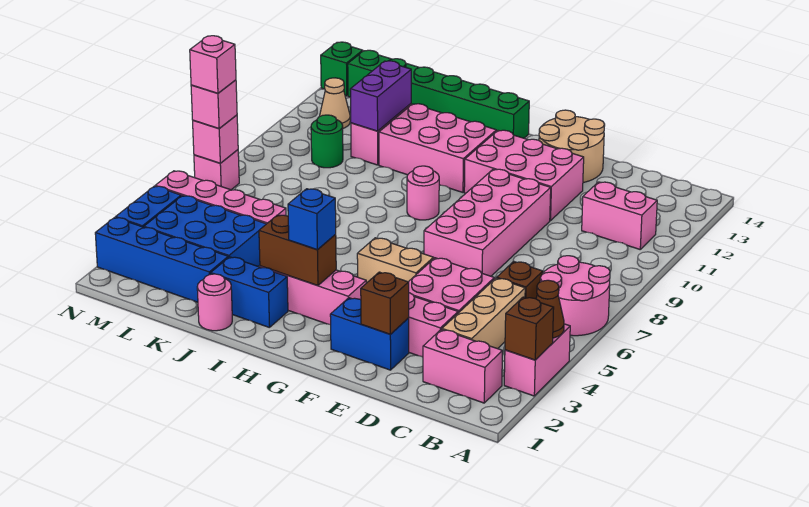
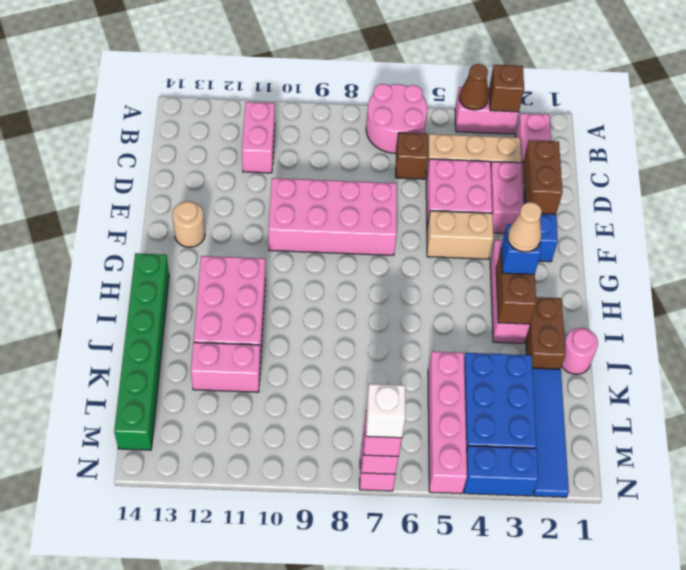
brown brick E2 level 2 -> brown brick D2:E2 level 2
pink brick E11:G12 level 1 -> none
tan round brick E13:F14 level 1 -> tan round brick F13 level 1
tan brick F5:G5 level 1 -> tan brick F4:F5 level 1
pink round brick H9 level 1 -> none
blue brick I2:J2 level 1 -> brown brick I2:J2 level 1
blue brick K2:N2 level 1 -> blue tile K2:N2 level 1
purple brick K11:K12 level 2 -> none
green round brick L10 level 1 -> none
tan cone M12 level 1 -> tan cone H3 level 4
pink brick N7 level 4 -> white brick N7 level 4
green brick N14 level 1 -> none

